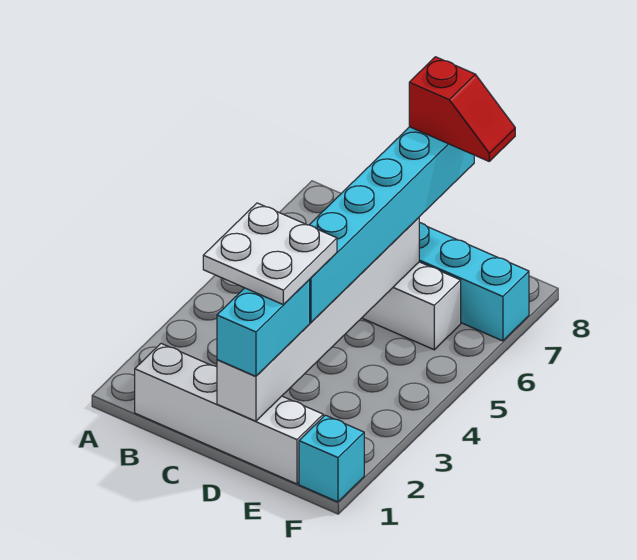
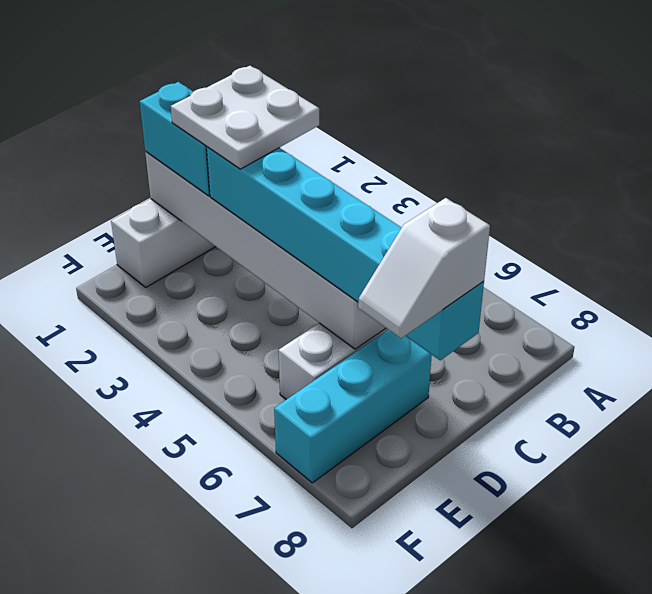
red slope D8:E8 level 4 top D -> white slope D8:E8 level 4 top D
cyan brick F1 level 1 -> none

